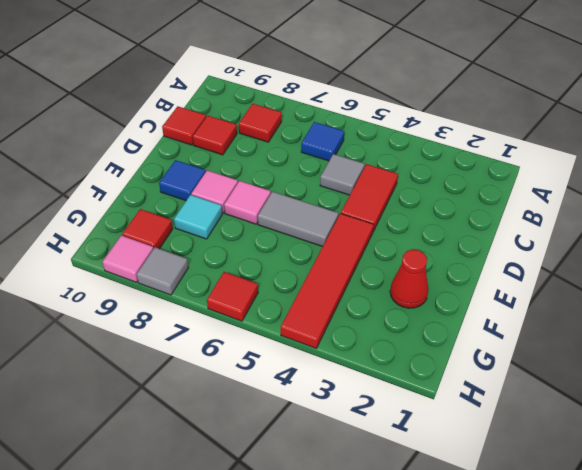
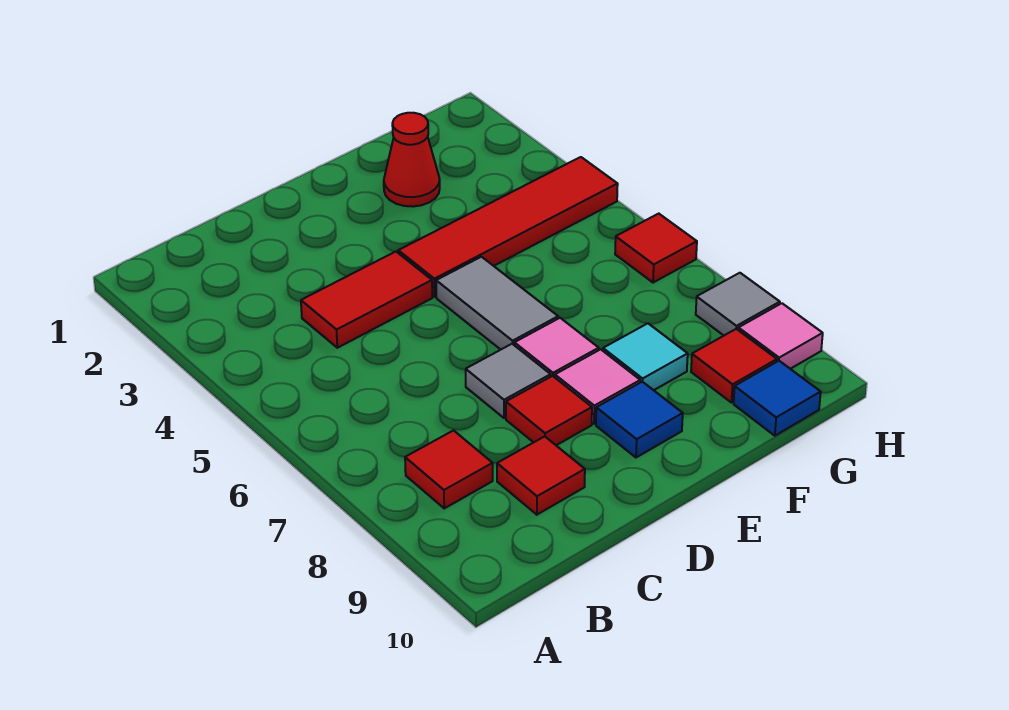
blue tile B6 level 1 -> blue tile G10 level 1
grey tile C5 level 1 -> grey tile D7 level 1
red tile C10 level 1 -> red tile D8 level 1

